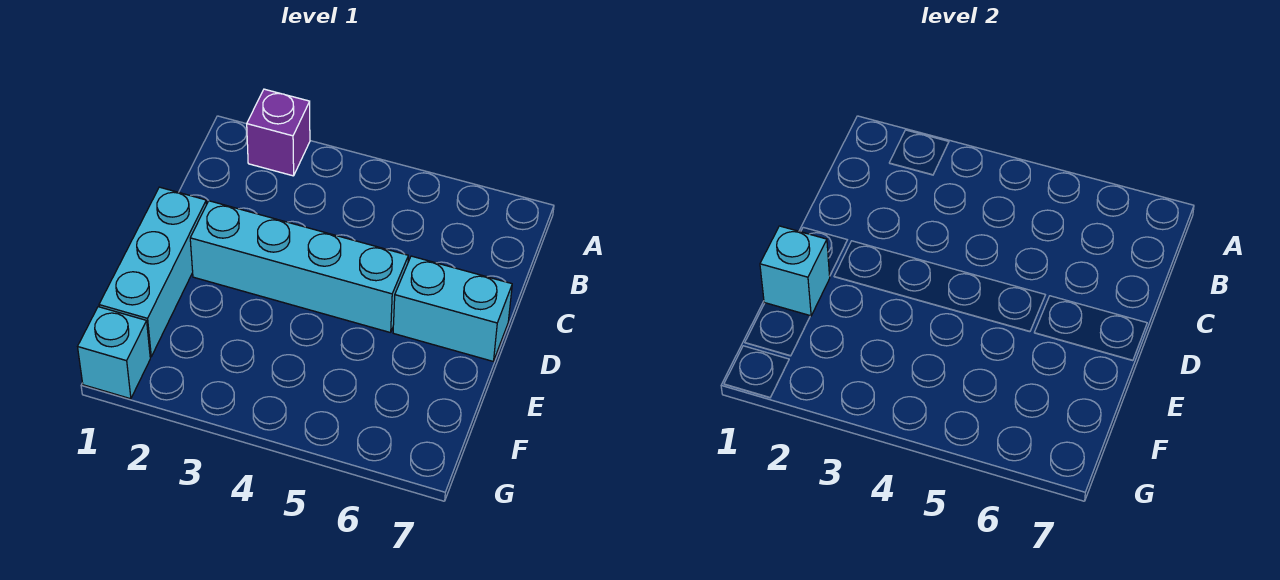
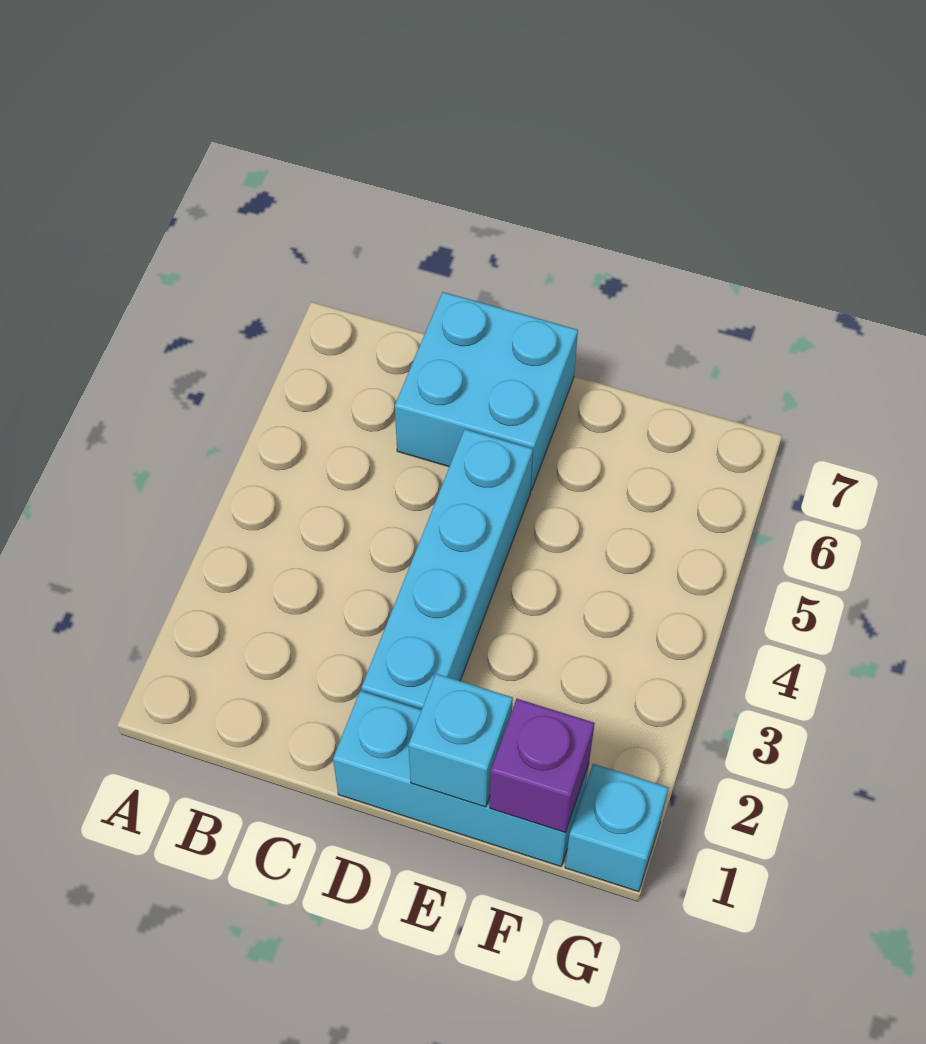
purple brick A2 level 1 -> purple brick F1 level 2
cyan brick D6:D7 level 1 -> cyan brick C6:D7 level 1

